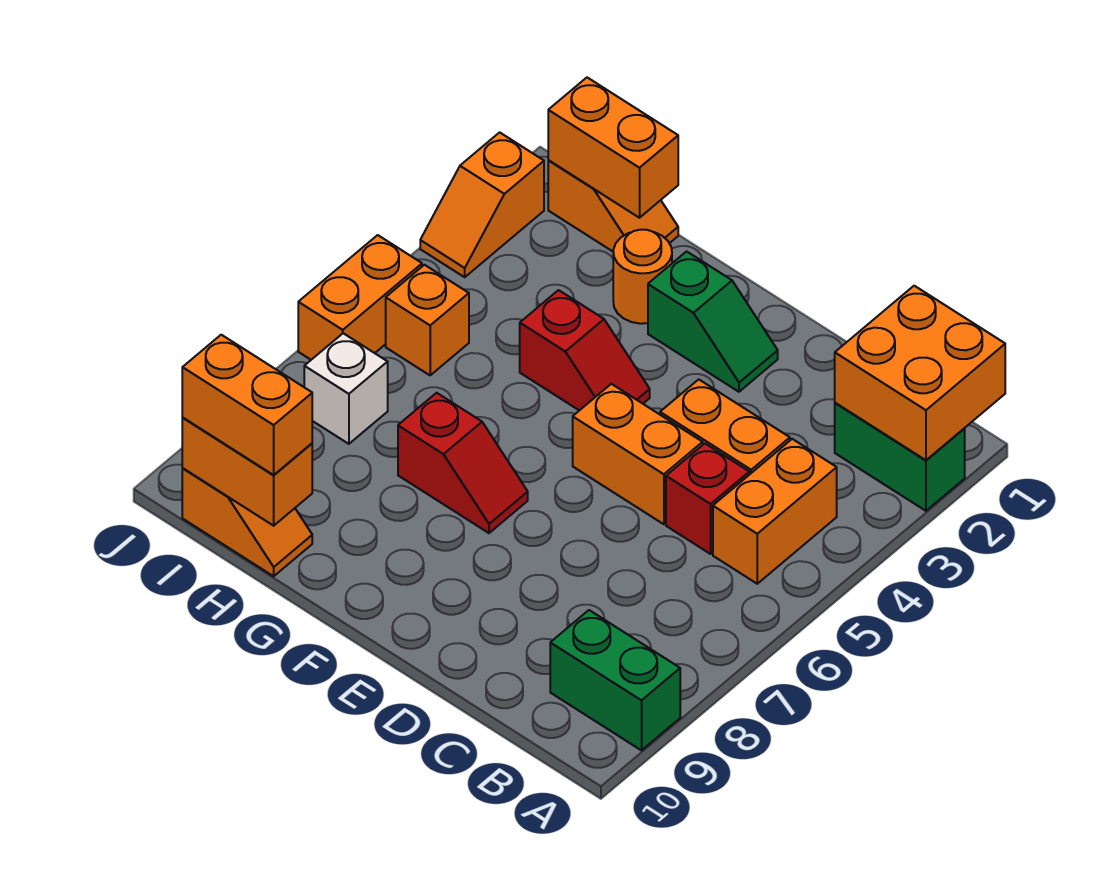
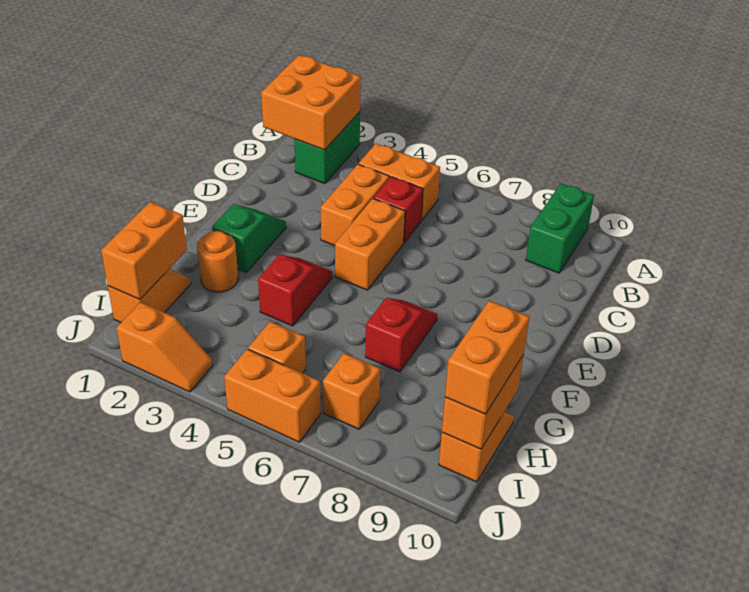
white brick I7 level 1 -> orange brick I7 level 1

